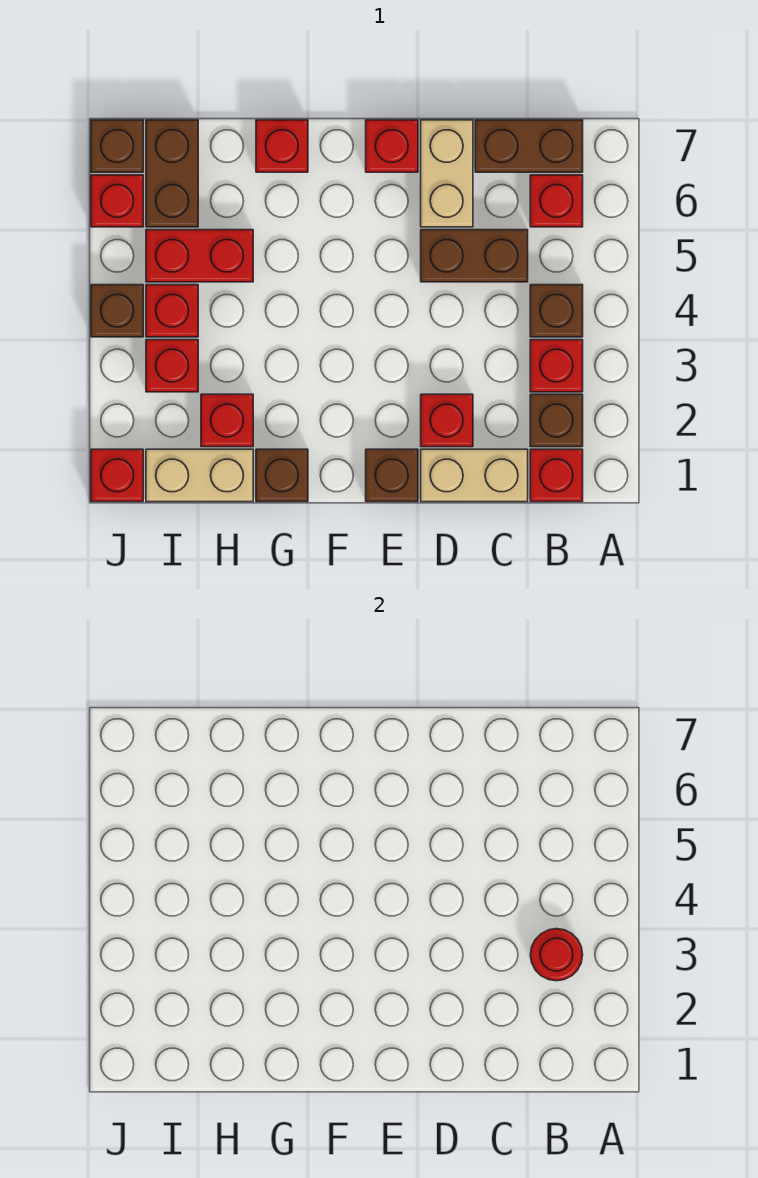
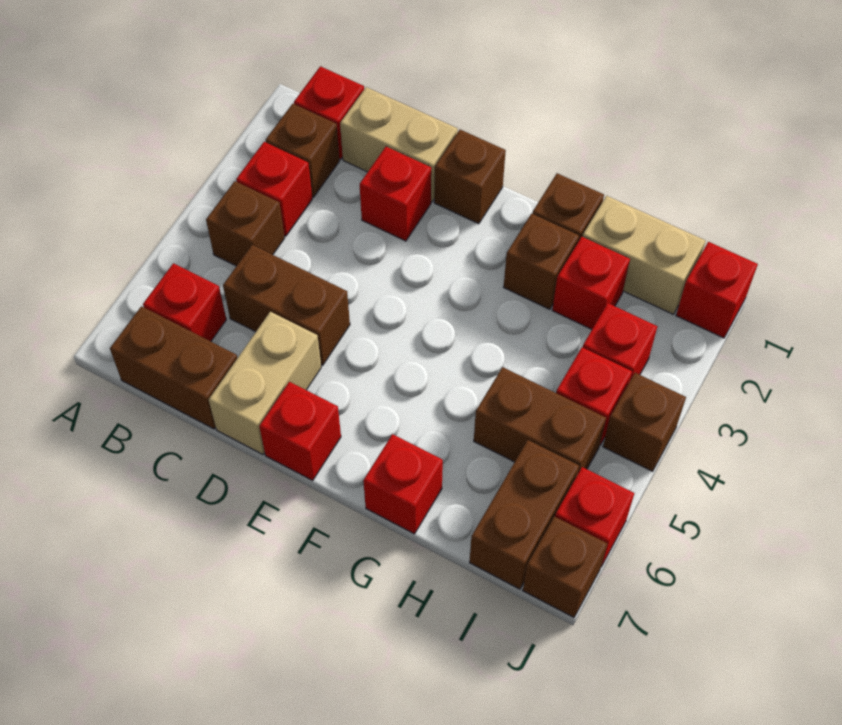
red round brick B3 level 2 -> none
none -> brown brick G2 level 1
red brick H5:I5 level 1 -> brown brick H5:I5 level 1

